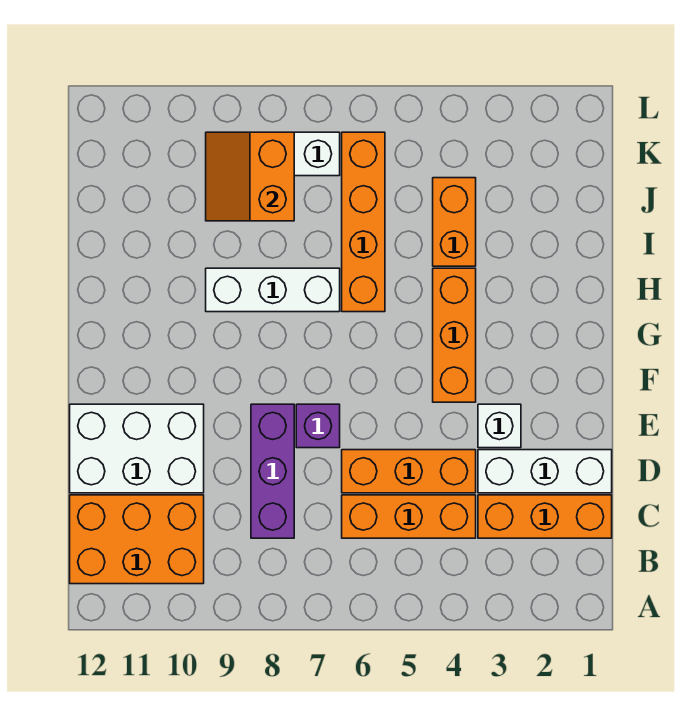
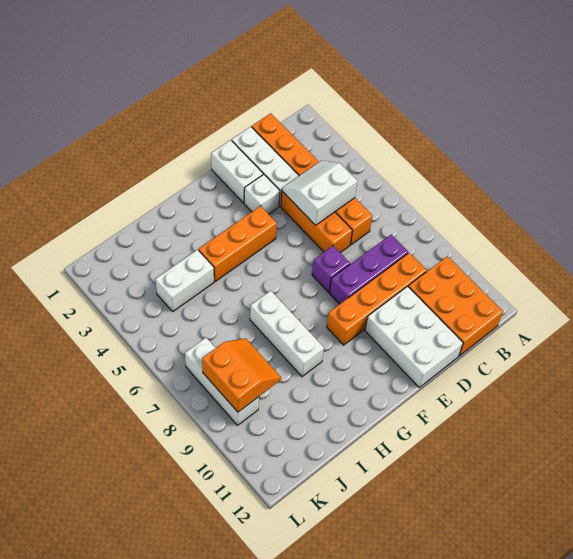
none -> white slope C4:D5 level 2 top 5
none -> white brick E1:E2 level 1
orange brick H6:K6 level 1 -> orange brick C9:F9 level 1
orange brick I4:J4 level 1 -> white brick I4:J4 level 1
orange slope J8:K9 level 2 top 8 -> orange slope J8:K9 level 2 top K

